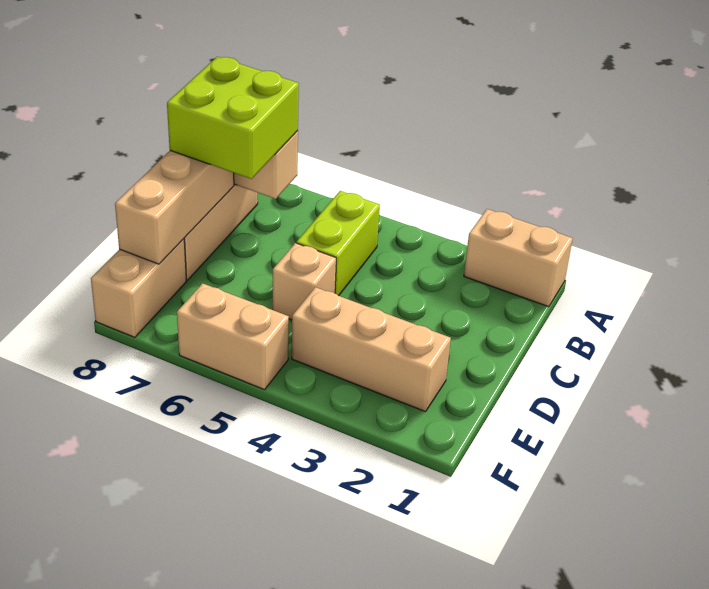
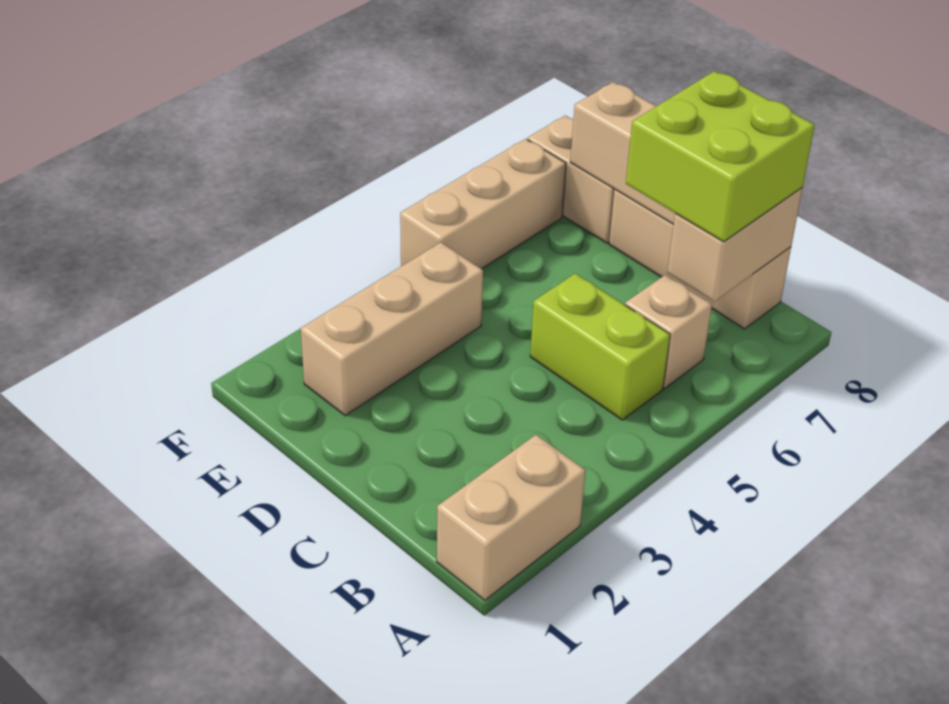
tan brick D5 level 1 -> tan brick B6 level 1
tan brick F5:F6 level 1 -> tan brick F5:F7 level 1

